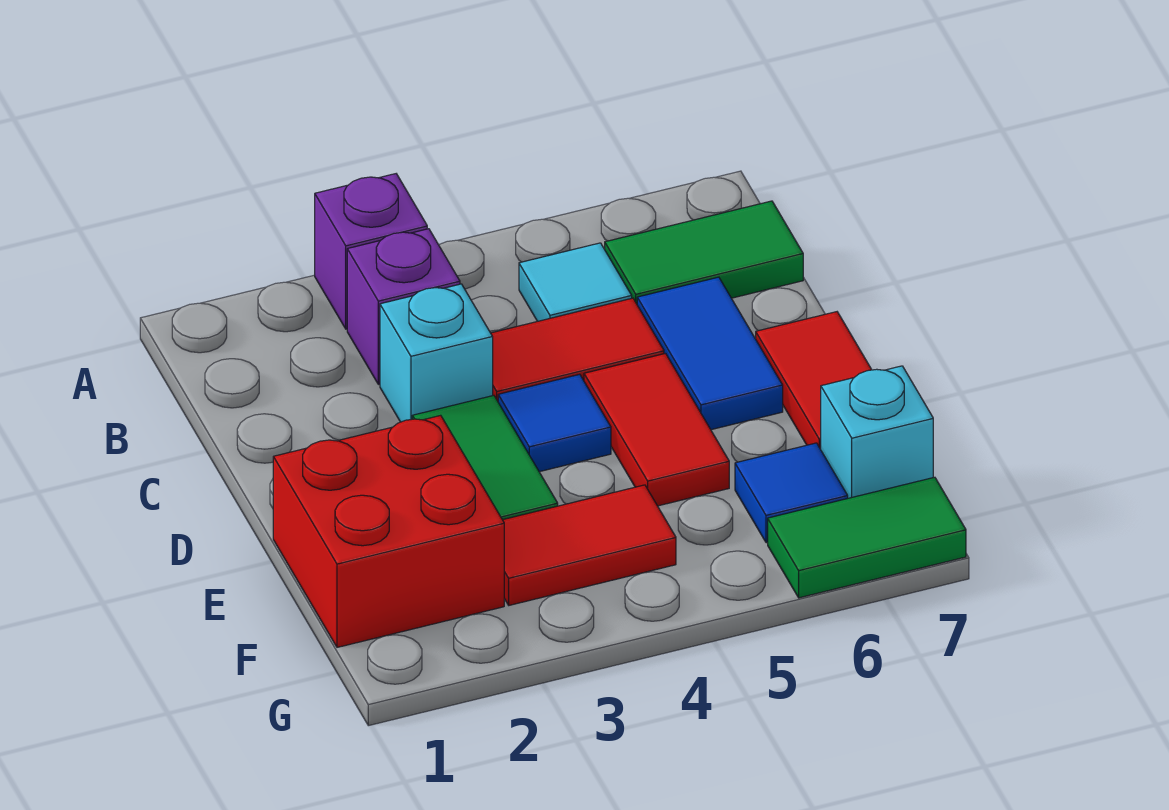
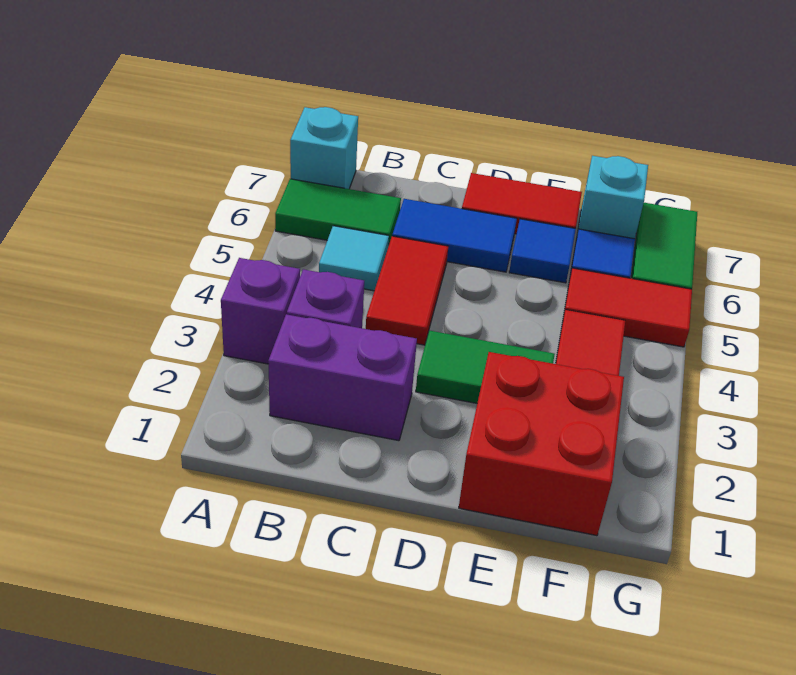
none -> purple brick B2:C2 level 1
green tile B6:B7 level 1 -> green tile A6:B6 level 1
cyan brick C3 level 1 -> cyan brick A7 level 1
blue tile D4 level 1 -> blue tile E6 level 1
red tile D5:E5 level 1 -> red tile F5:G5 level 1

